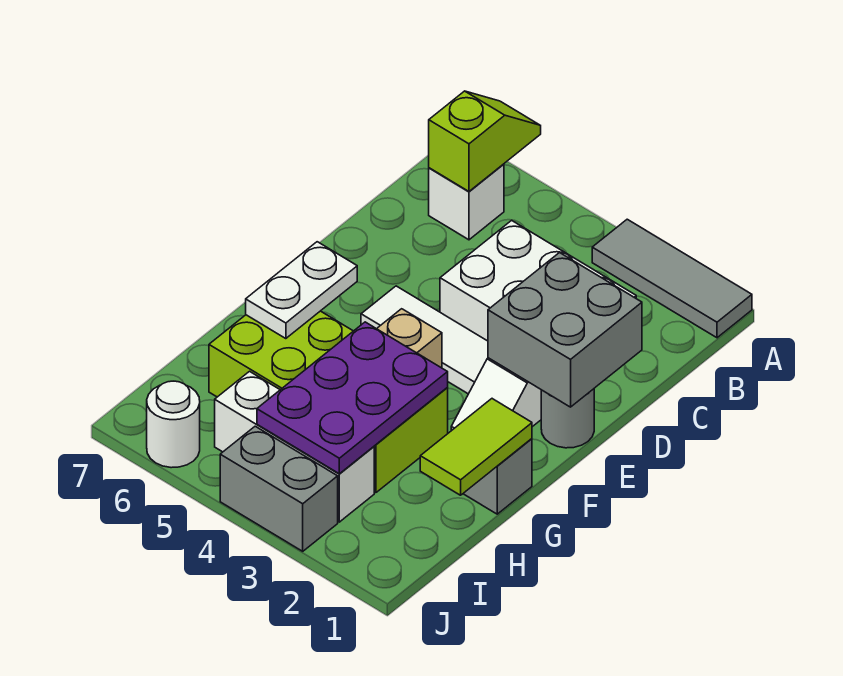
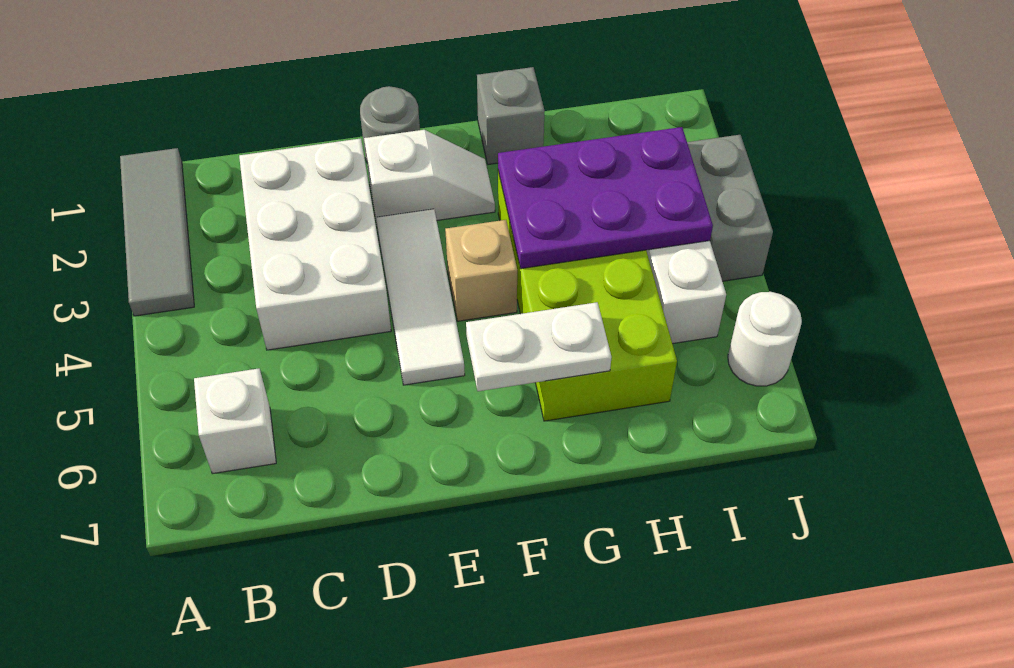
lime slope A6:B6 level 2 top B -> none
grey brick D1:E2 level 2 -> none
lime tile G1:H1 level 2 -> none

